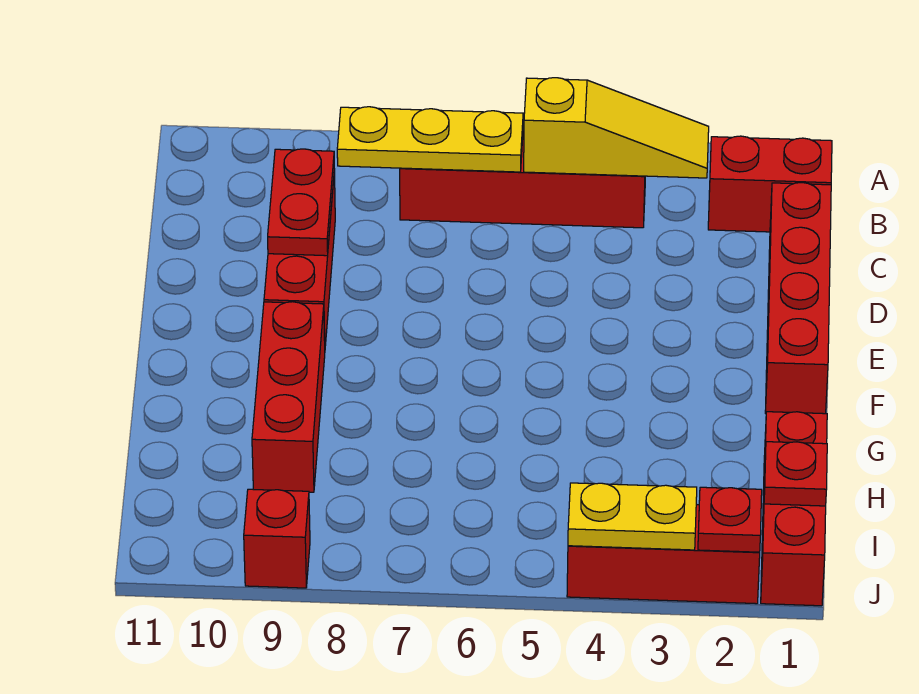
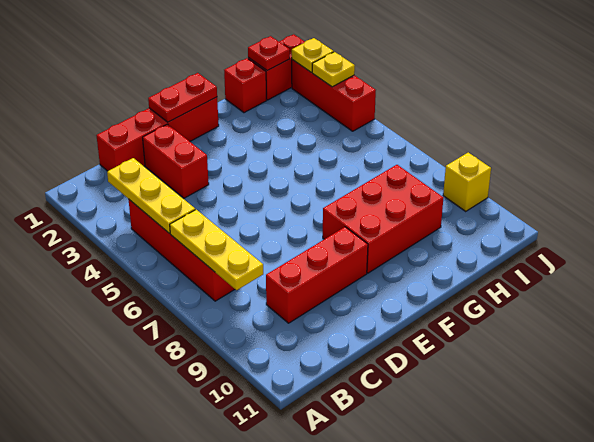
red brick B1:B2 level 1 -> red brick D2:D3 level 1
yellow slope B3:B5 level 2 top 5 -> yellow plate B3:B5 level 2
red plate C9:D9 level 2 -> red plate E1:F1 level 2
red brick F9:H9 level 1 -> red brick F8:H9 level 1
red plate J2 level 2 -> yellow plate J2 level 2
yellow plate J3:J4 level 2 -> yellow plate J3 level 2
red brick J9 level 1 -> yellow brick J9 level 1

